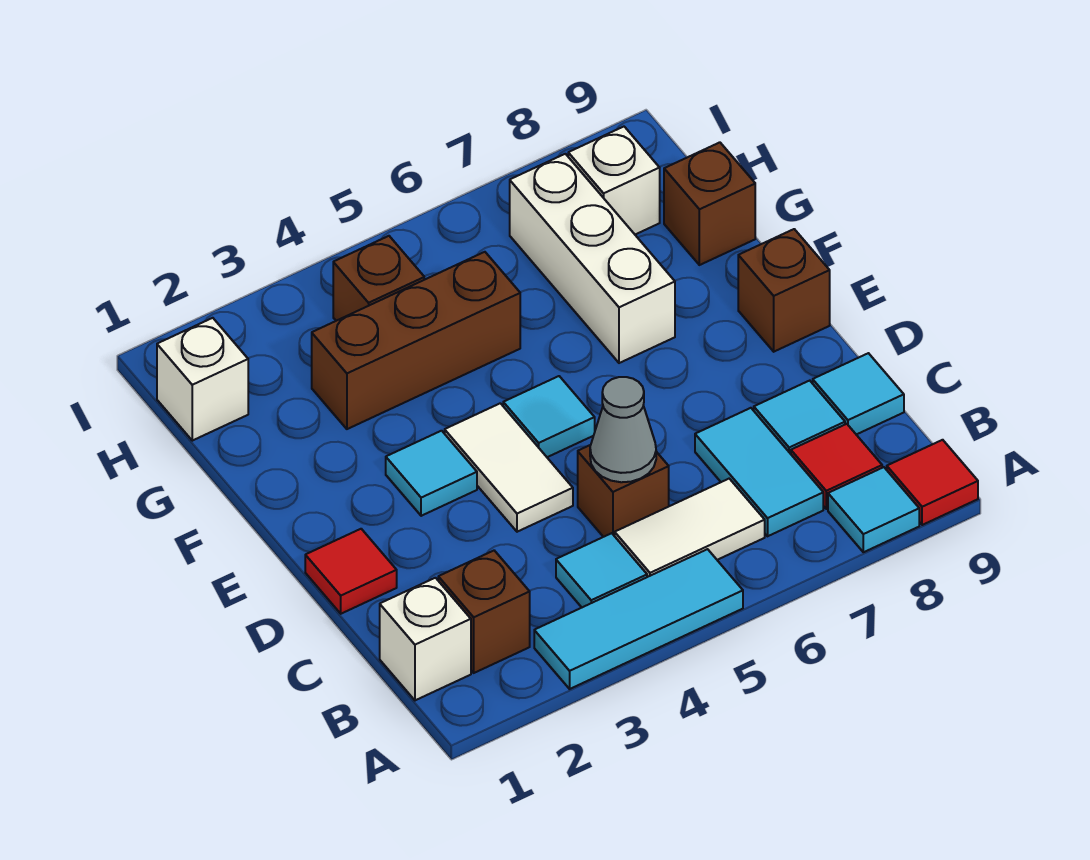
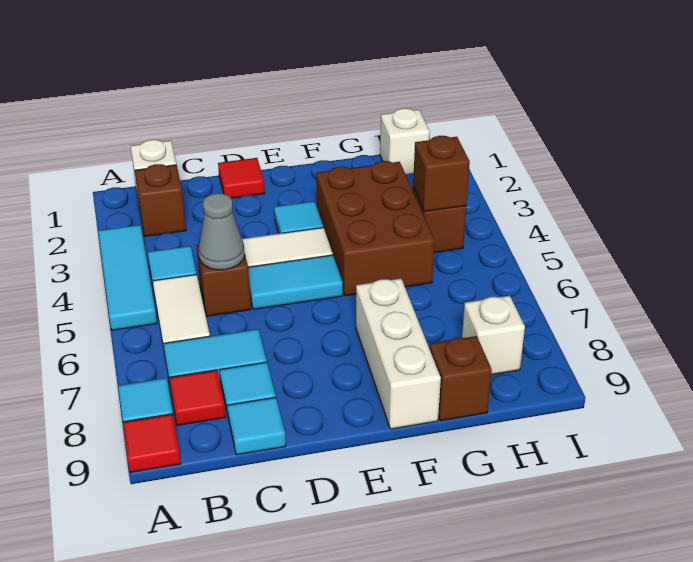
cyan tile E5 level 1 -> cyan tile D5:E5 level 1
brown brick E9 level 1 -> brown brick H4 level 2
white brick F7:H7 level 1 -> white brick F7:F9 level 1
brown brick G3:G5 level 1 -> brown brick F3:G5 level 1

